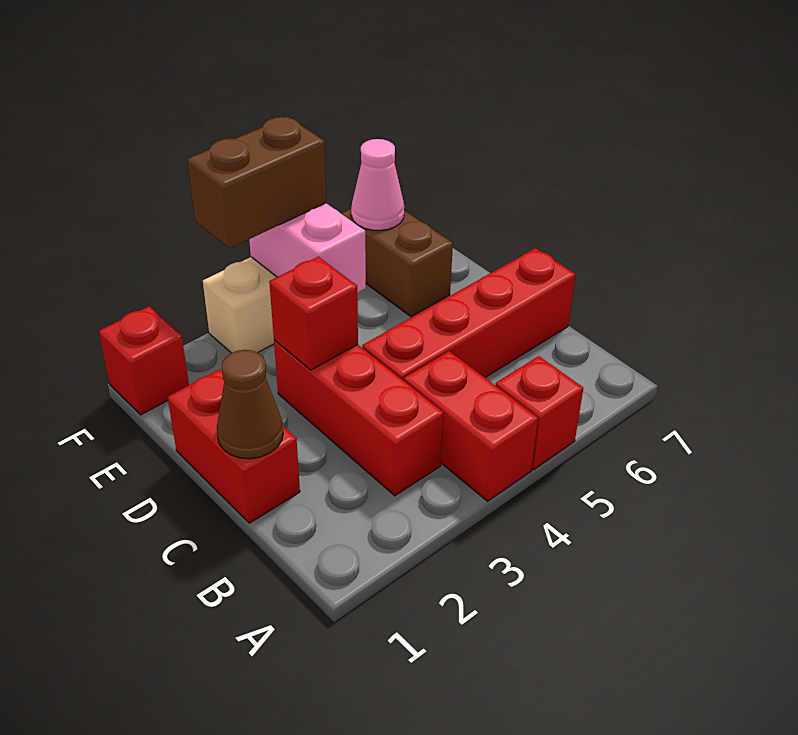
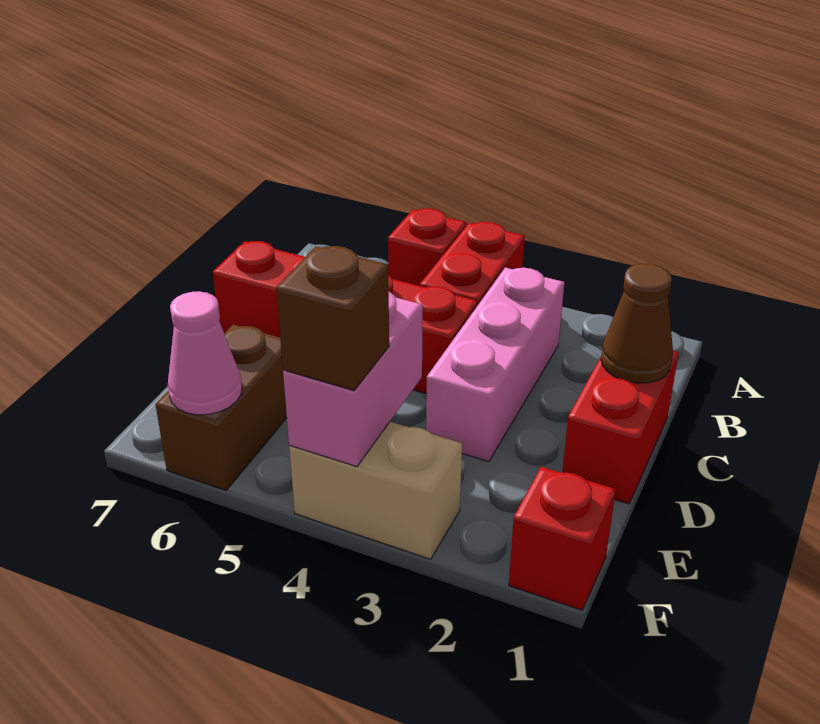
red brick B3:D3 level 1 -> pink brick B3:D3 level 1
red brick D3 level 2 -> none
brown brick F3:F4 level 3 -> brown brick F4 level 3

